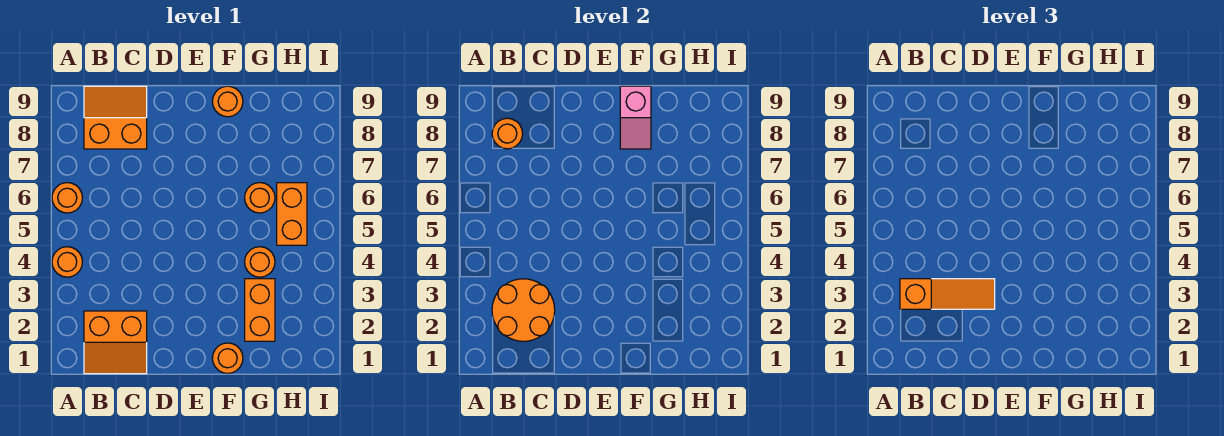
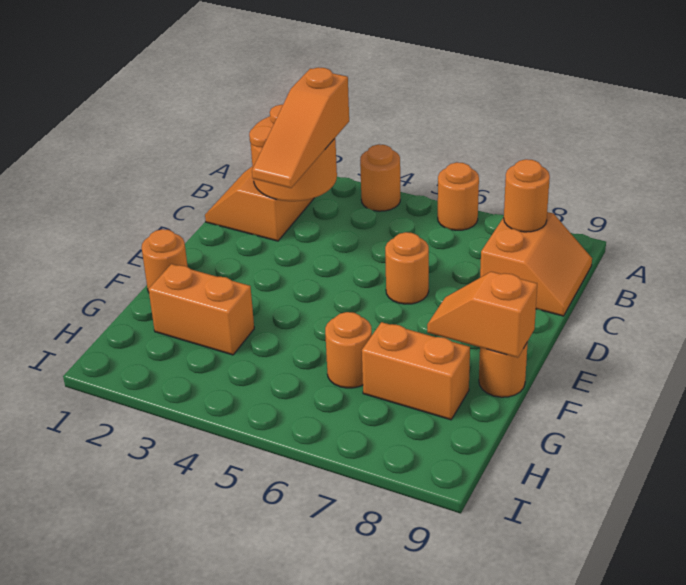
pink slope F8:F9 level 2 top 9 -> orange slope F8:F9 level 2 top 9
orange round brick G4 level 1 -> orange round brick D6 level 1
orange brick H5:H6 level 1 -> orange brick G7:G8 level 1

